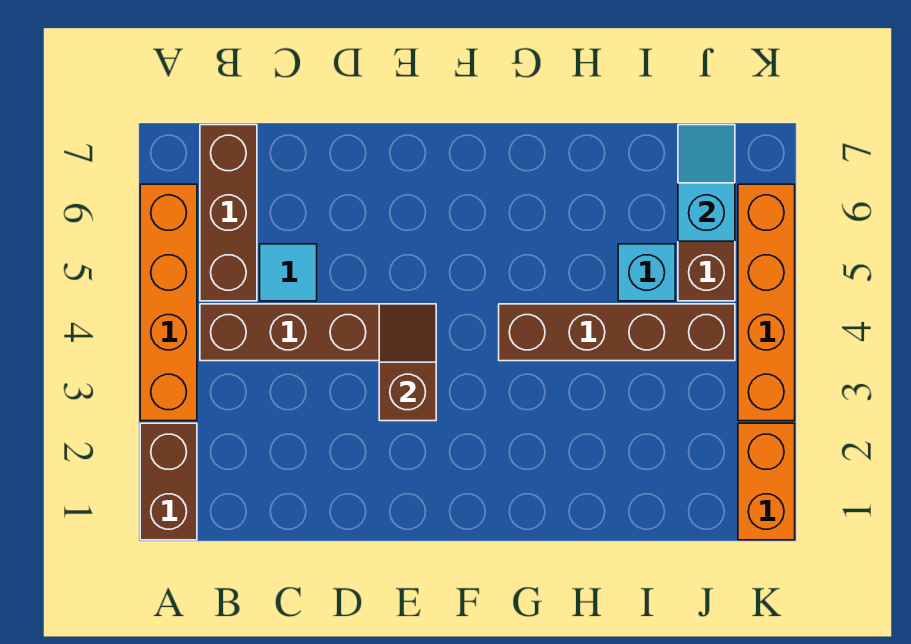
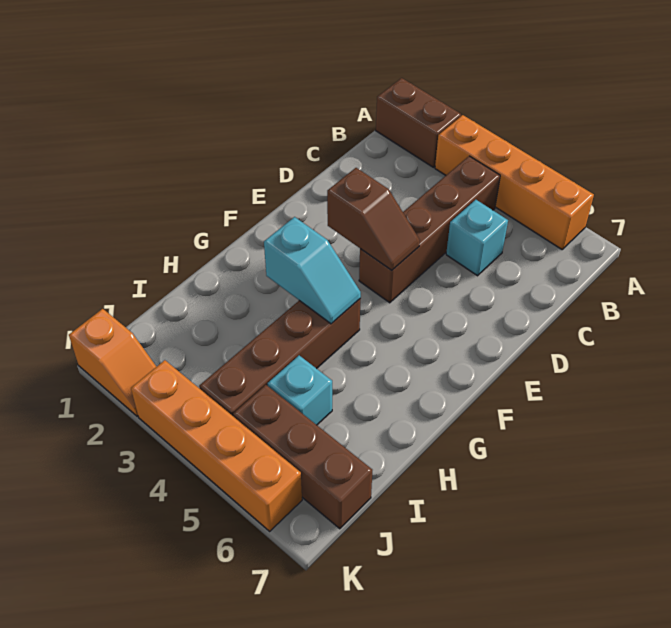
brown brick B5:B7 level 1 -> none
cyan tile C5 level 1 -> cyan brick C5 level 1
cyan slope J6:J7 level 2 top 6 -> cyan slope G3:G4 level 2 top 3
orange brick K1:K2 level 1 -> orange slope K1:K2 level 1 top 1

